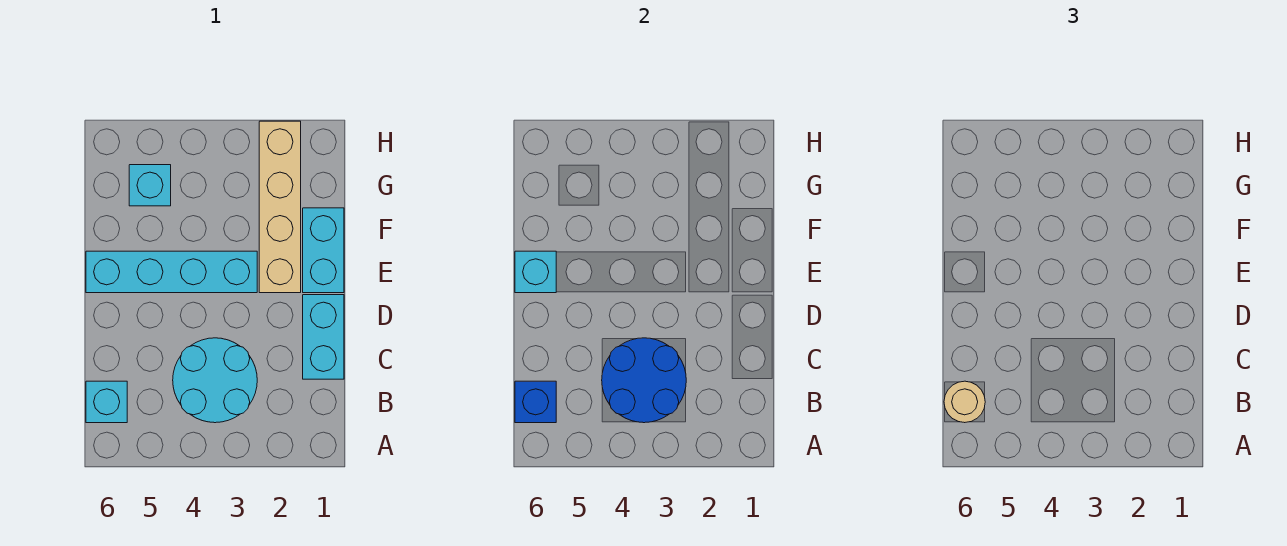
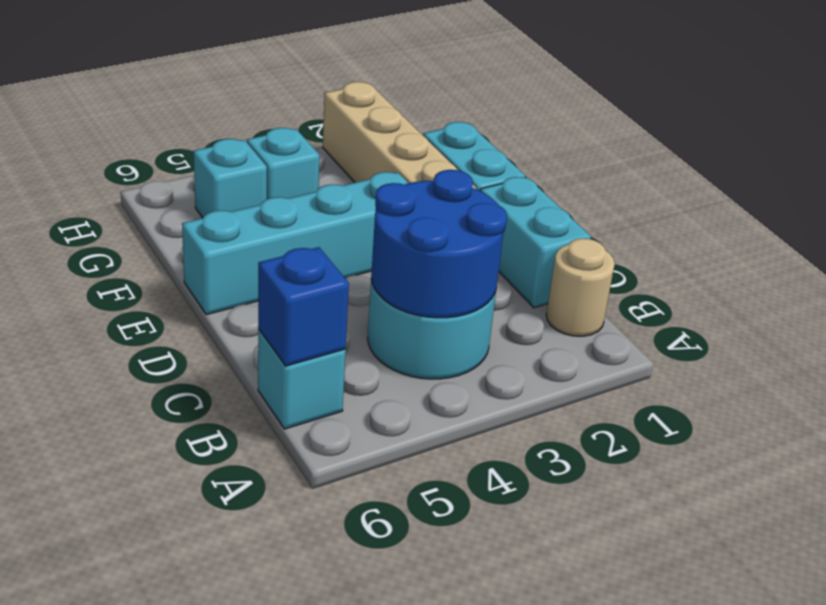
tan round brick B6 level 3 -> tan round brick B1 level 1
cyan brick E6 level 2 -> cyan brick G4 level 1

